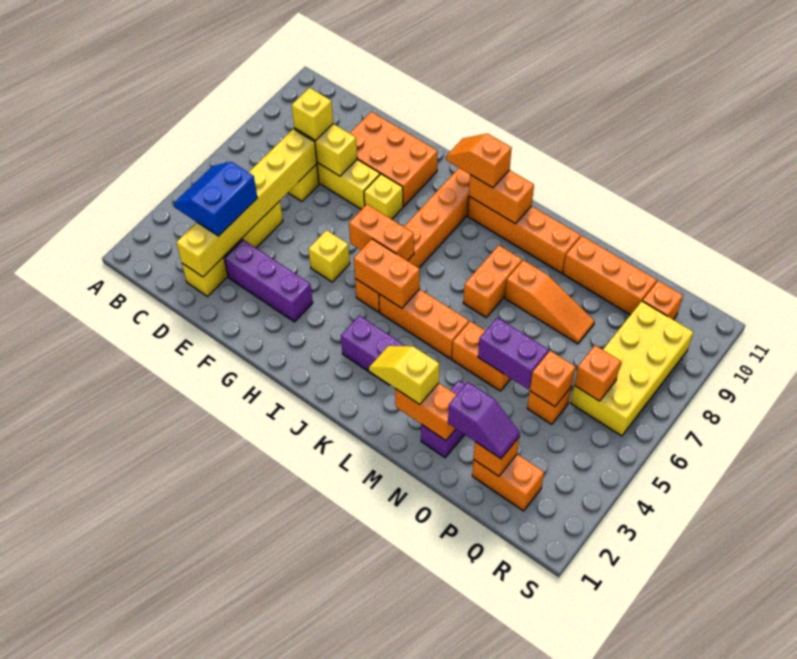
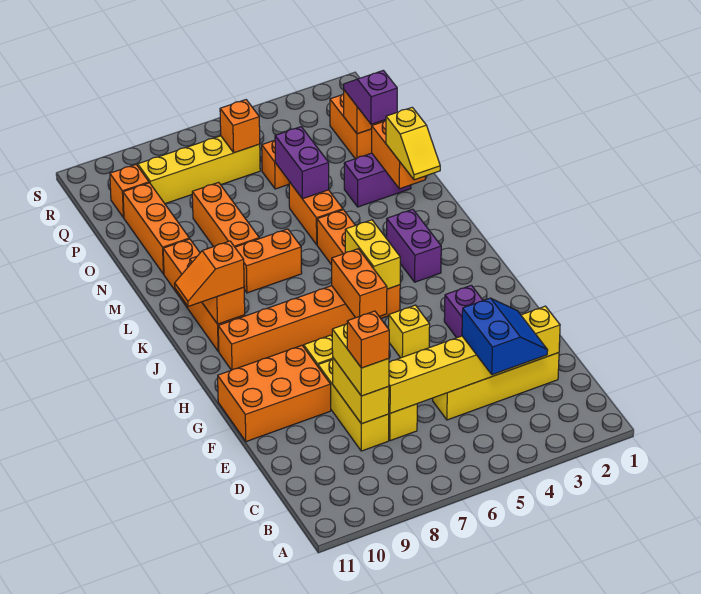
blue slope C3:D4 level 3 top D -> blue slope C3:D4 level 3 top 4
yellow brick D8 level 3 -> yellow brick D8:E8 level 3
orange brick E9:G10 level 1 -> orange brick F9:G11 level 1
orange brick I5:J5 level 2 -> yellow brick I5:J5 level 2
orange slope I10:J10 level 3 top J -> orange slope J10:J11 level 3 top 10
orange slope M8:O8 level 1 top M -> orange brick M8:O8 level 1
orange brick P5 level 2 -> orange brick D8 level 4
yellow brick Q6:R9 level 1 -> yellow brick Q6:Q9 level 1

